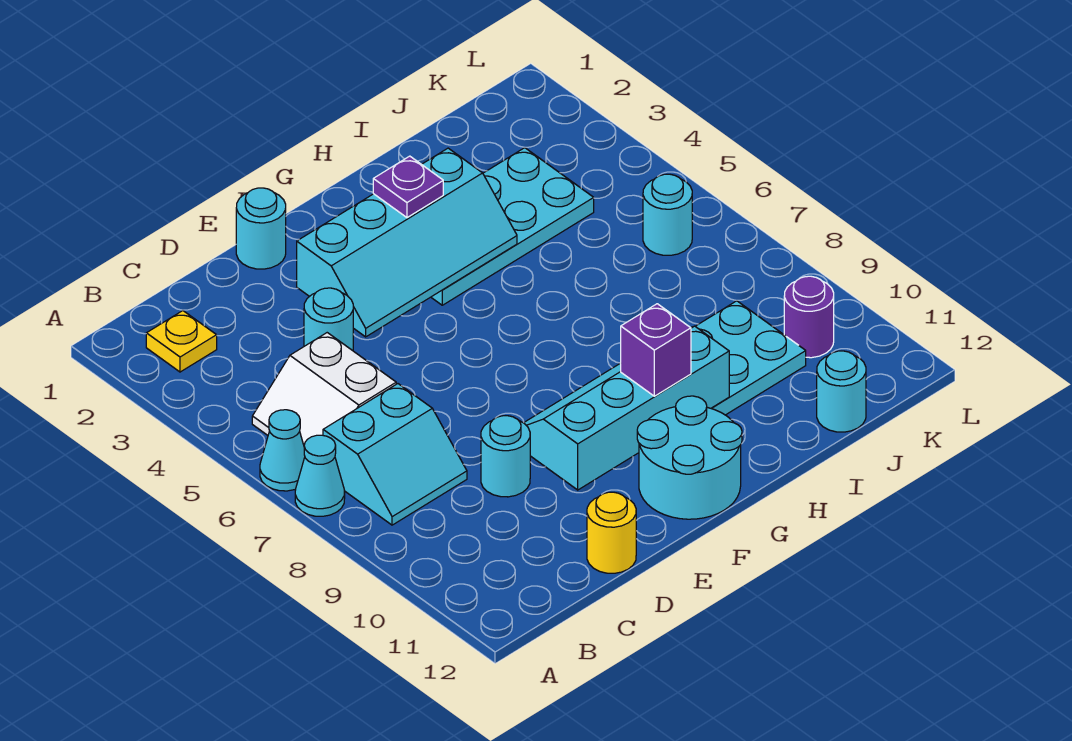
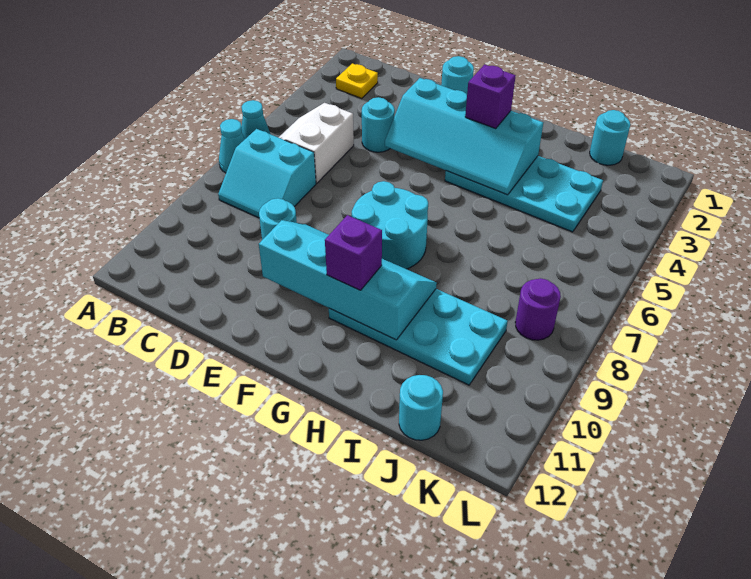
yellow round brick D12 level 1 -> none
cyan round brick F11:G12 level 1 -> cyan round brick F7:G8 level 1
purple plate G3 level 3 -> purple brick G3 level 3
cyan round brick K6 level 1 -> cyan round brick J1 level 1
purple round brick K10 level 1 -> purple round brick K8 level 1

